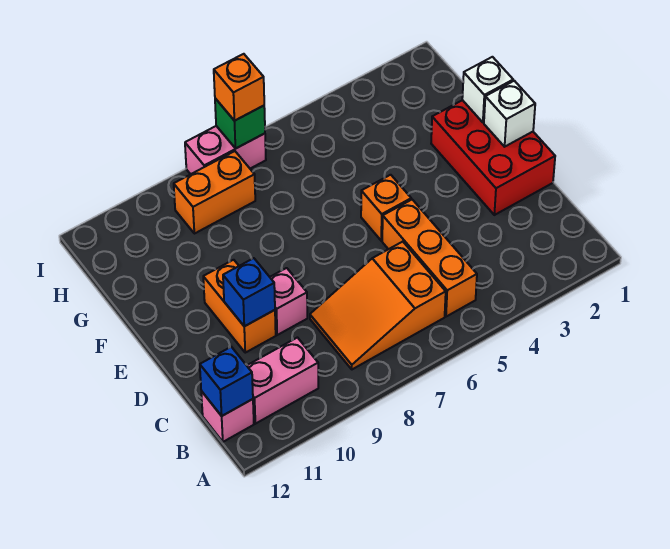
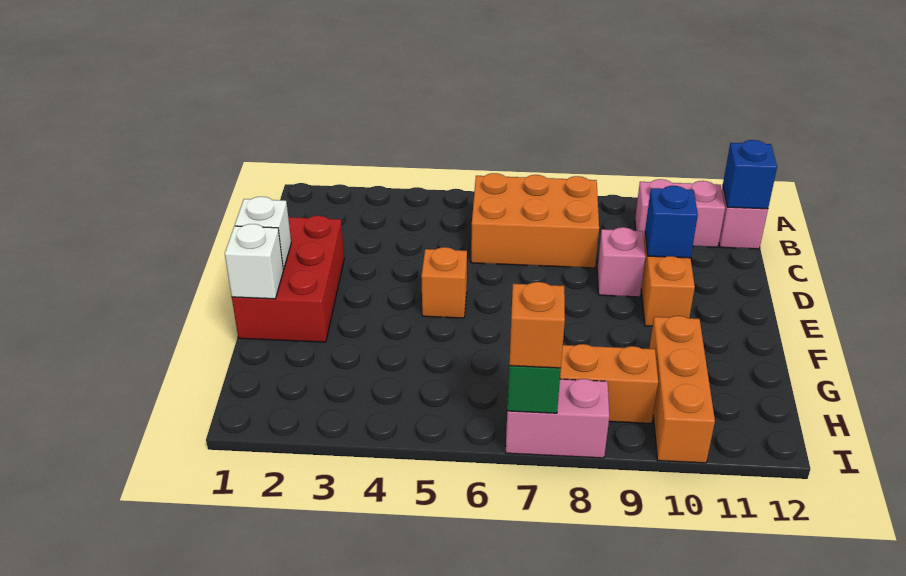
orange brick B5:D5 level 1 -> orange brick G10:I10 level 1
orange slope B6:C8 level 1 top 6 -> orange brick B6:C8 level 1

